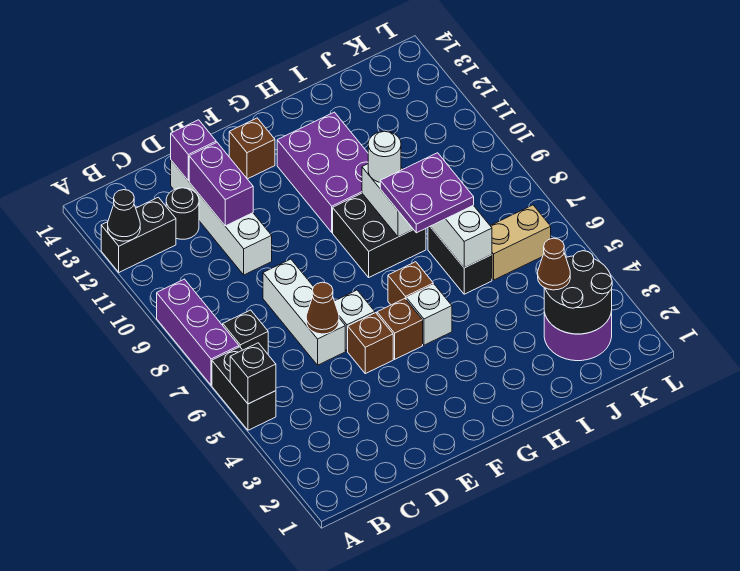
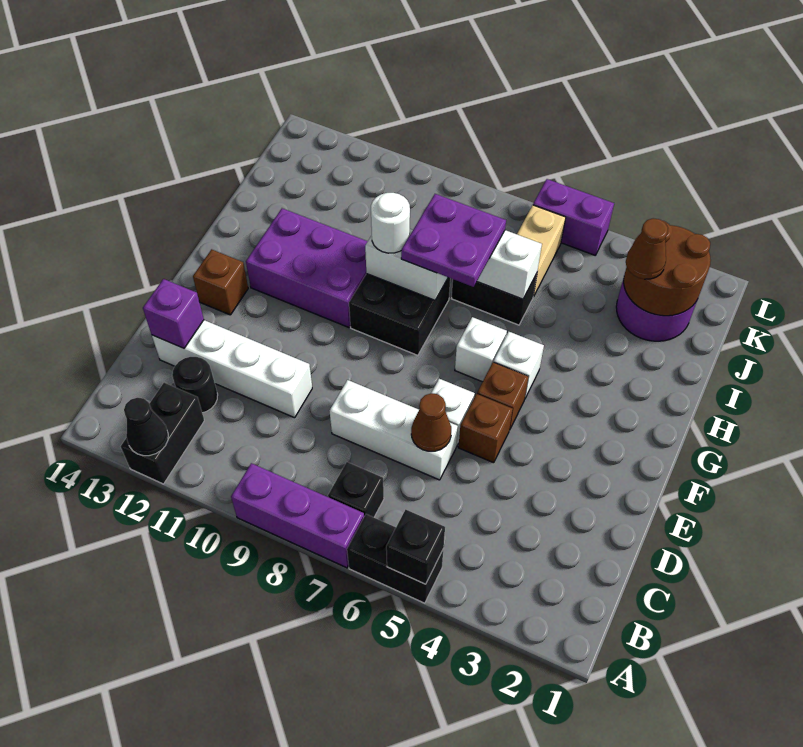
purple brick D11:D12 level 2 -> purple brick L5:L6 level 1
brown brick G6 level 1 -> white brick G6 level 1
black round brick J2:K3 level 2 -> brown round brick J2:K3 level 2

